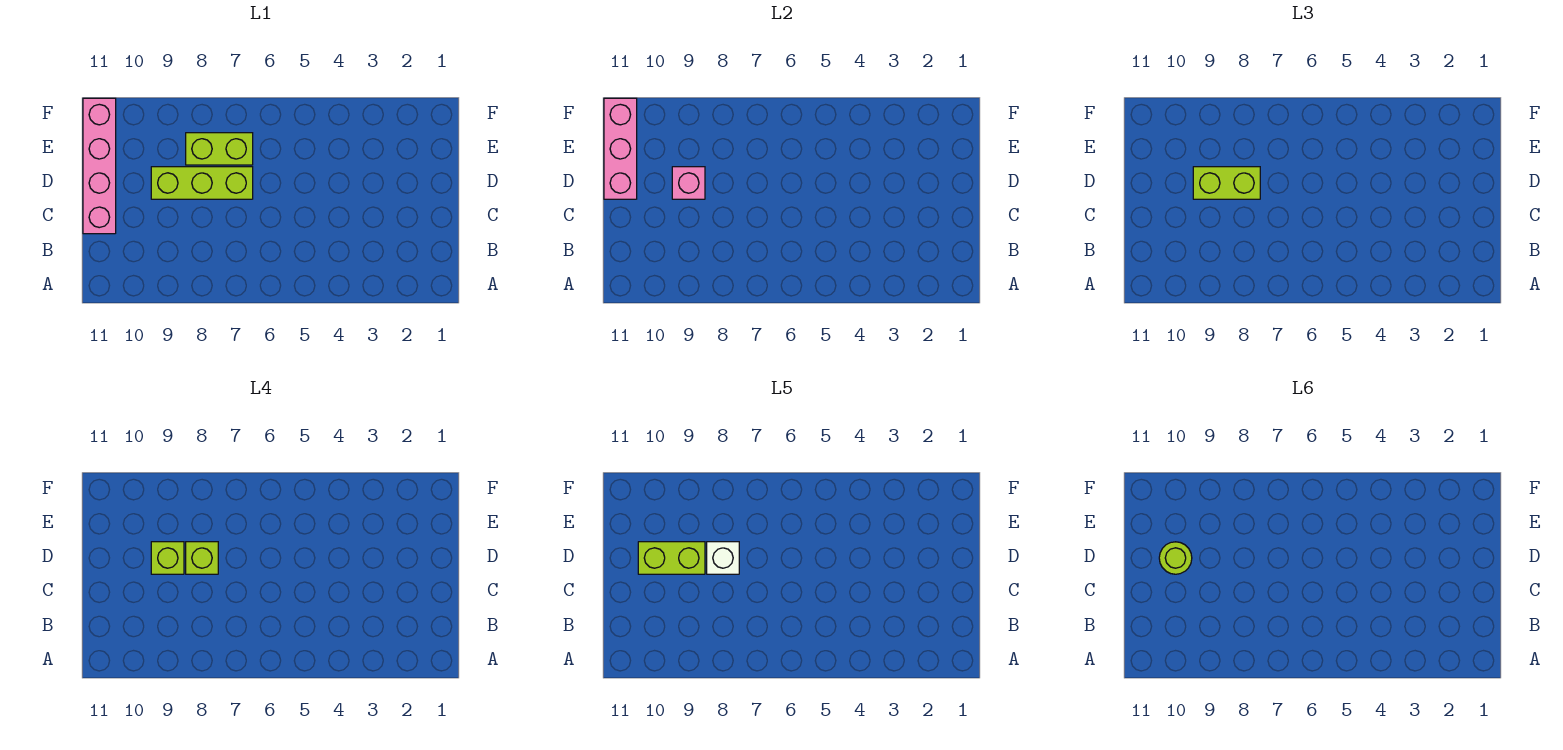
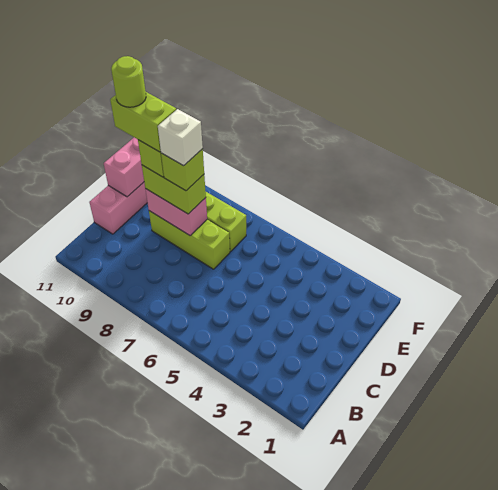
pink brick D9 level 2 -> pink brick D8:D9 level 2

